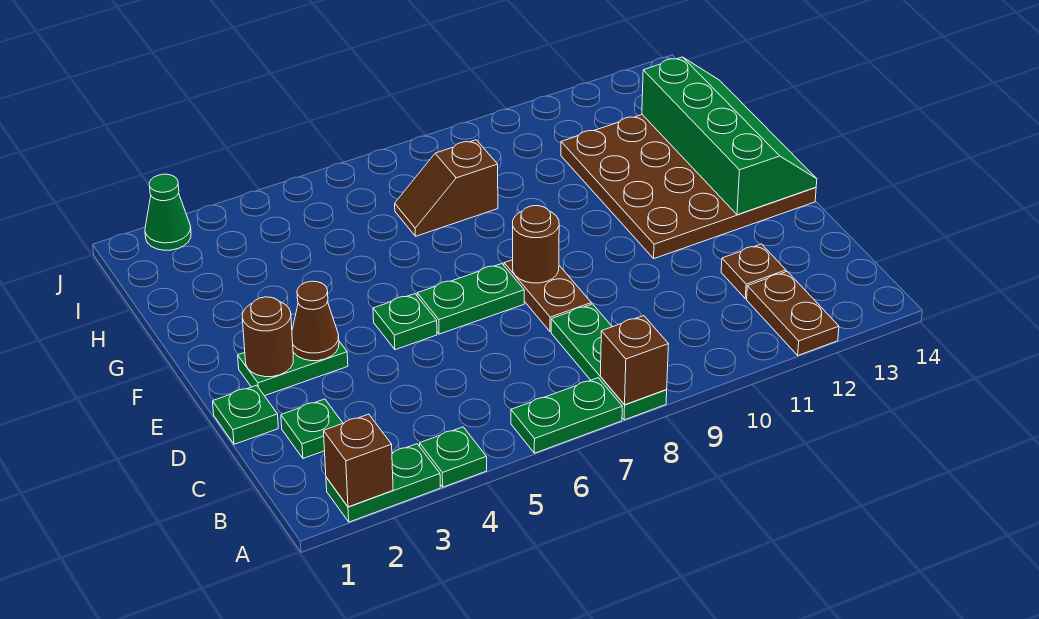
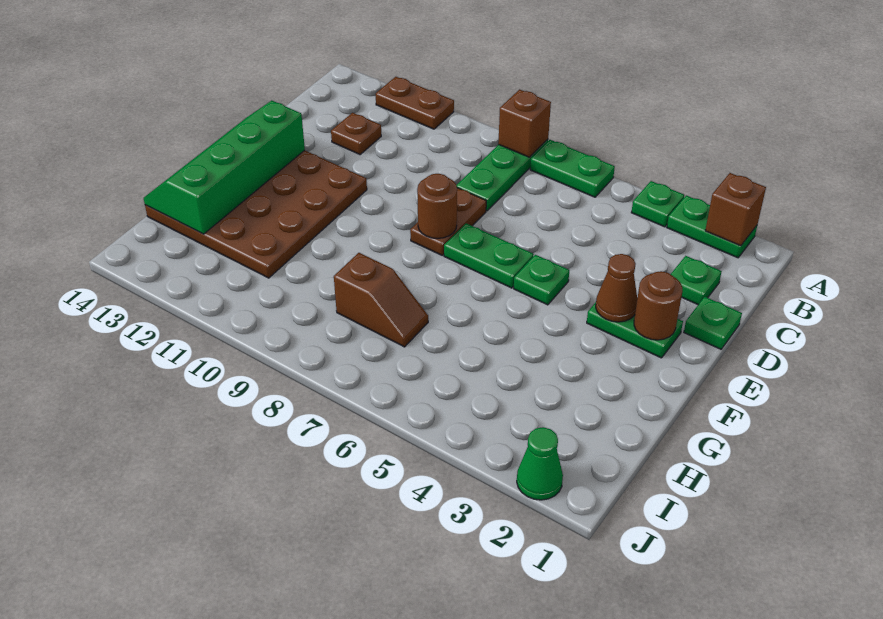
brown plate A12:B12 level 1 -> brown plate A11:A12 level 1

